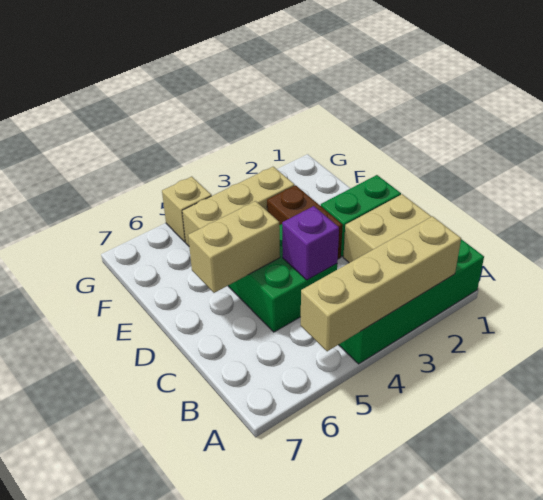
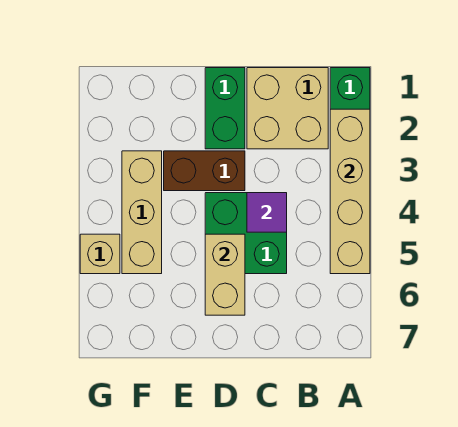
purple brick C4 level 2 -> purple tile C4 level 2

